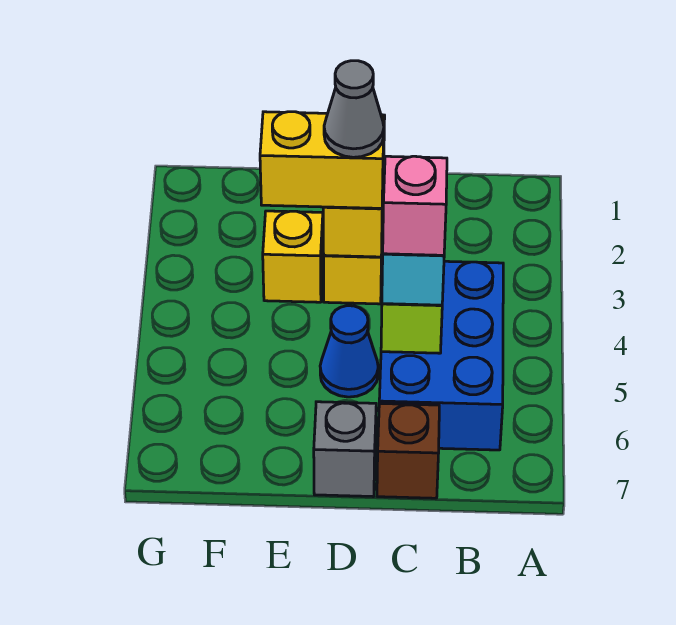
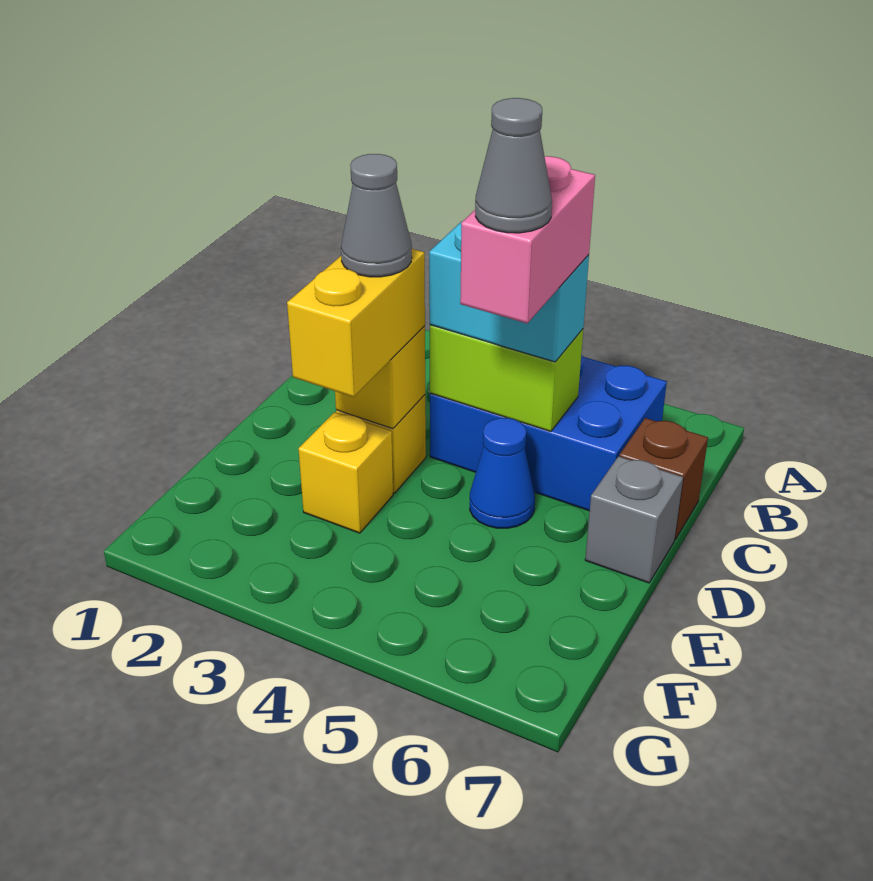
pink brick C5 level 4 -> pink brick C5:D5 level 4
none -> grey cone D5 level 5

